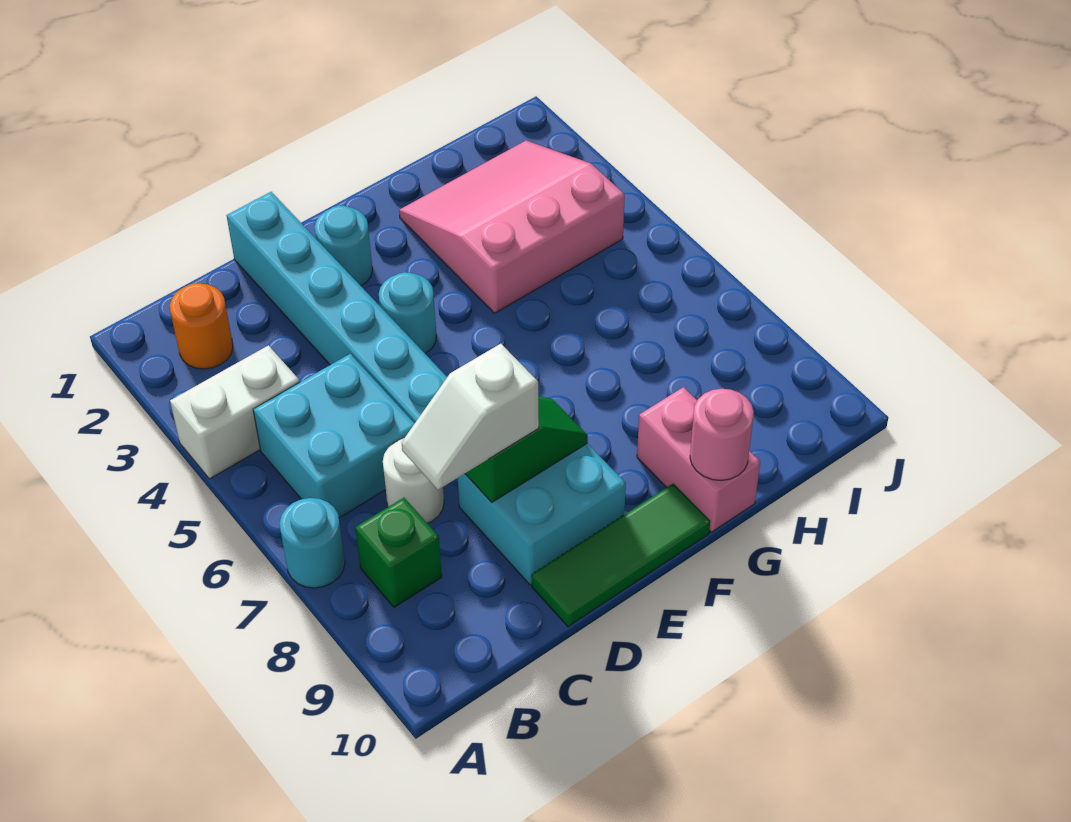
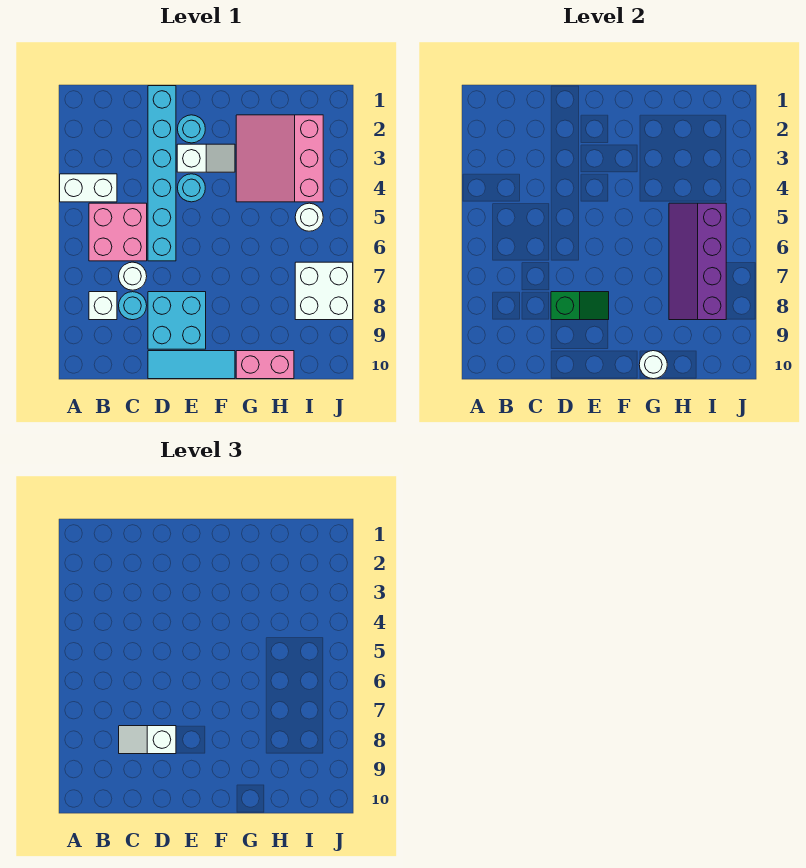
cyan round brick A7 level 1 -> cyan round brick C8 level 1
orange round brick B2 level 1 -> none
cyan brick B5:C6 level 1 -> pink brick B5:C6 level 1
green brick B8 level 1 -> white brick B8 level 1
green tile D10:F10 level 1 -> cyan tile D10:F10 level 1
none -> white slope E3:F3 level 1 top E
pink slope G2:I4 level 1 top 4 -> pink slope G2:I4 level 1 top I
pink brick G9:G10 level 1 -> pink brick G10:H10 level 1
pink round brick G10 level 2 -> white round brick G10 level 2
none -> purple slope H5:I8 level 2 top I
none -> white round brick I5 level 1
none -> white brick I7:J8 level 1

